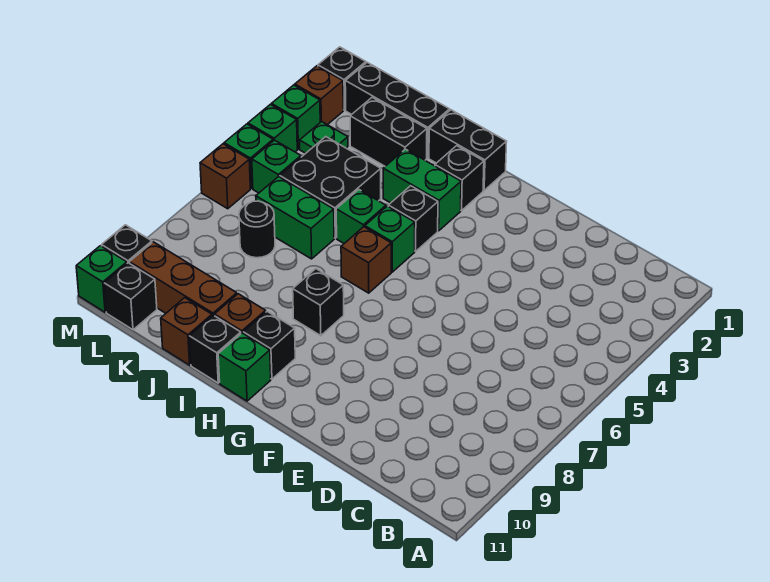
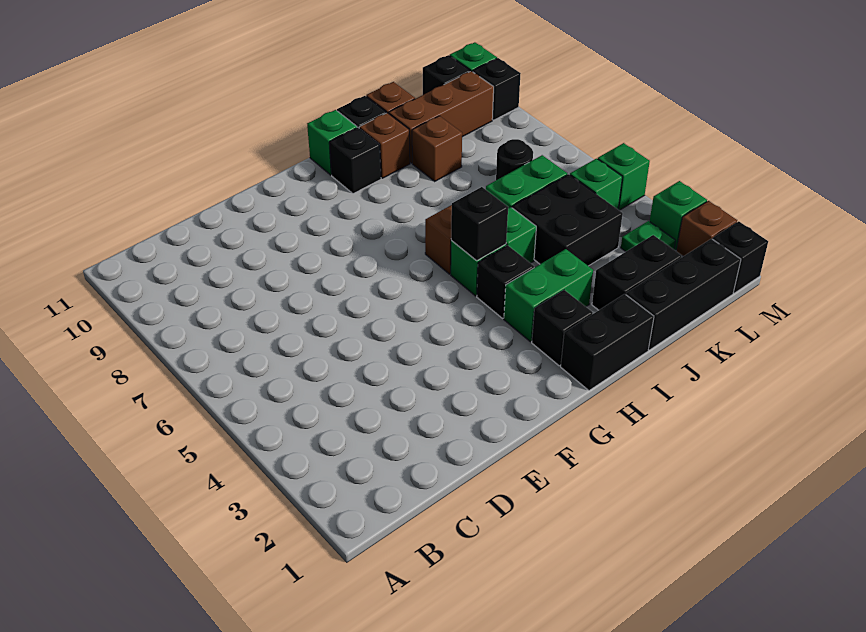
black brick H8 level 1 -> black brick H5 level 2
green brick M4 level 1 -> none
brown brick M6 level 1 -> brown brick J9 level 1

